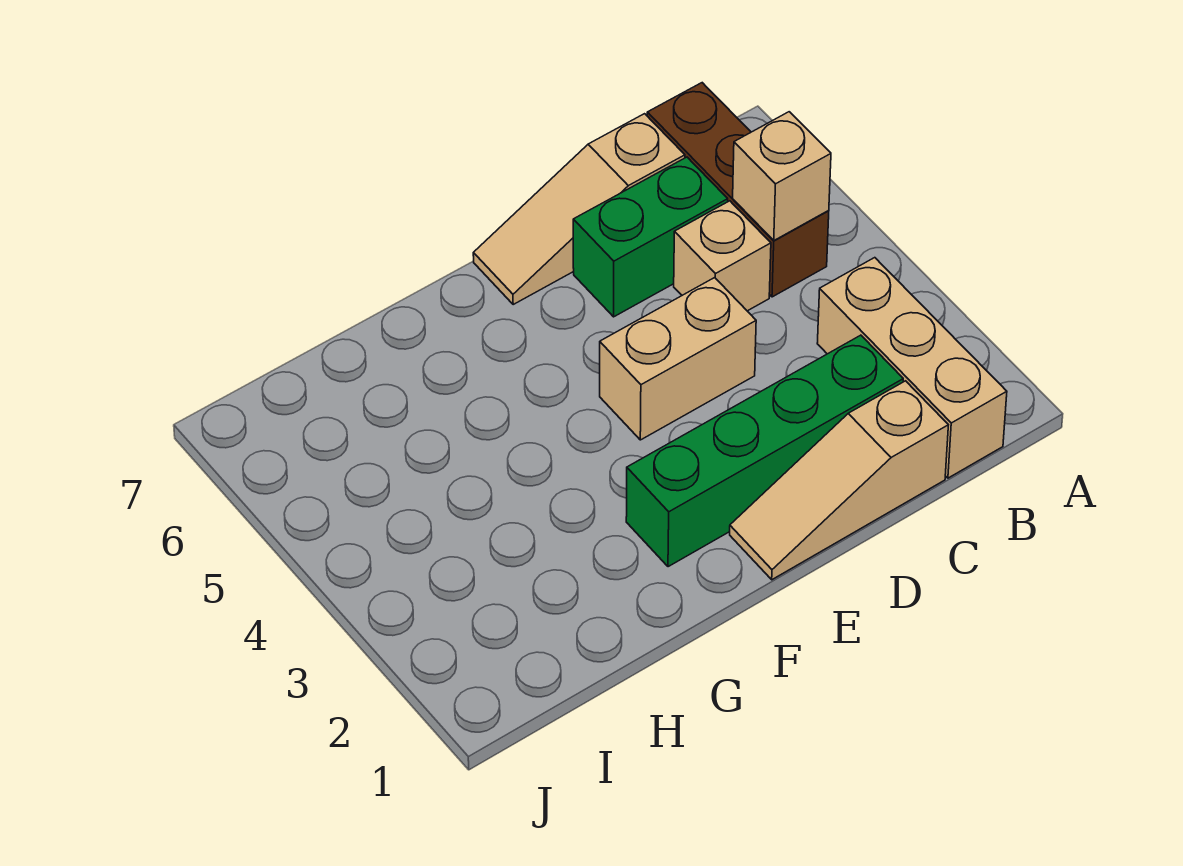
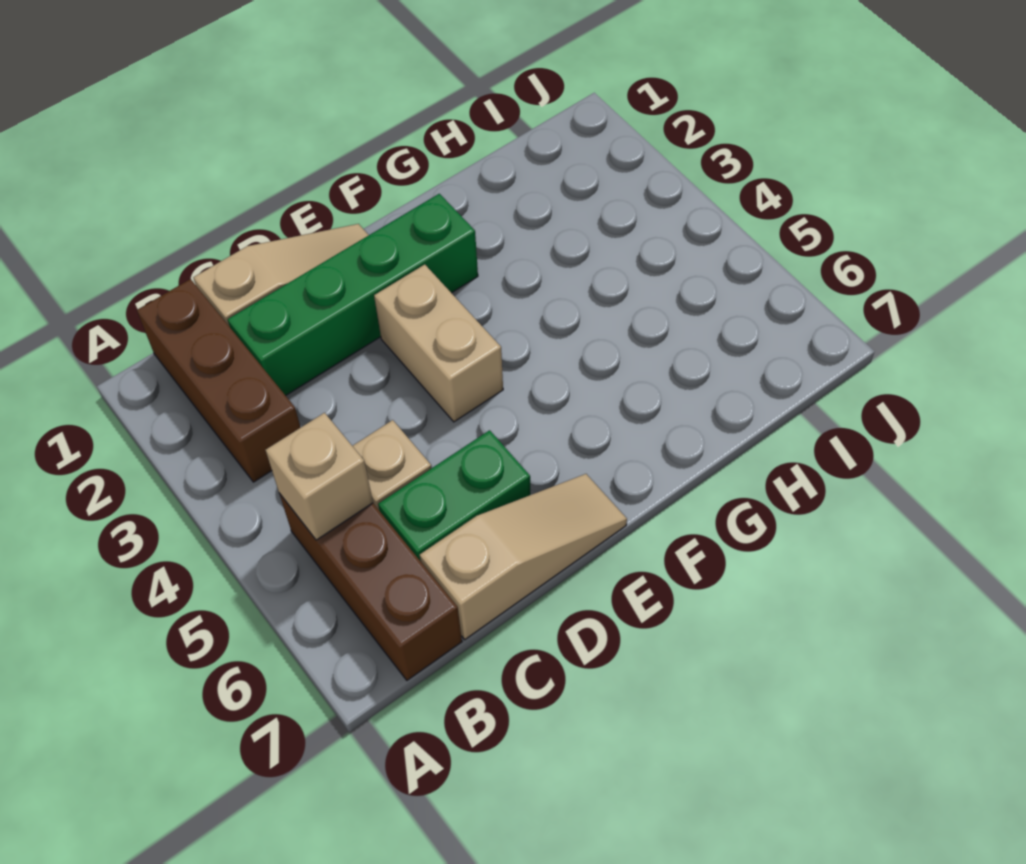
tan brick B1:B3 level 1 -> brown brick B1:B3 level 1
tan brick D4:E4 level 1 -> tan brick E3:E4 level 1

